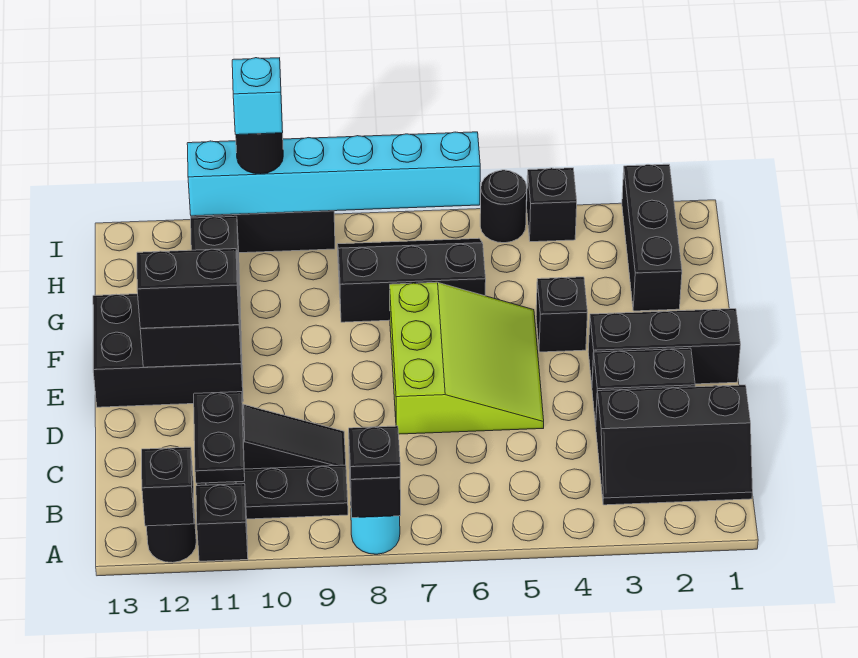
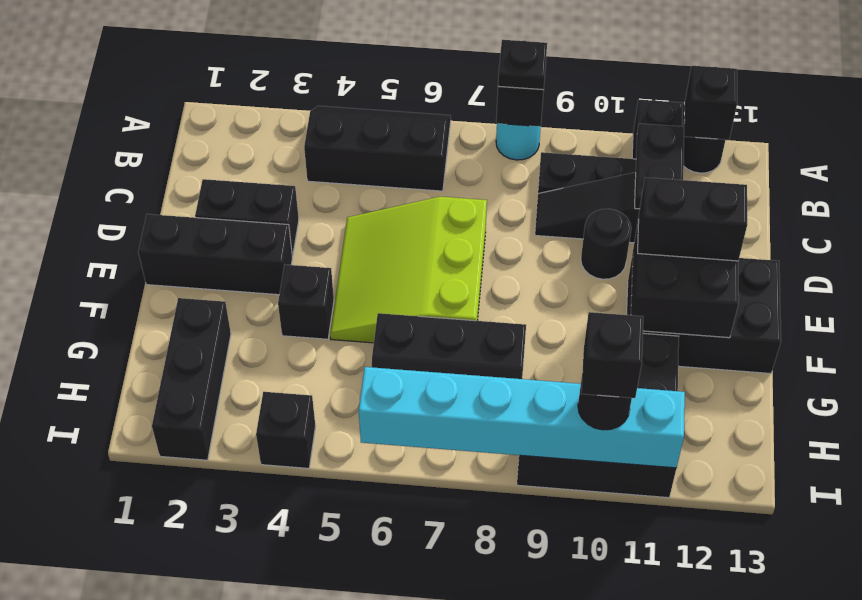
black slope B1:C3 level 1 top C -> black slope A4:B6 level 1 top B
black round brick I5 level 1 -> black round brick D10 level 1
cyan brick I10 level 4 -> black brick I10 level 4

